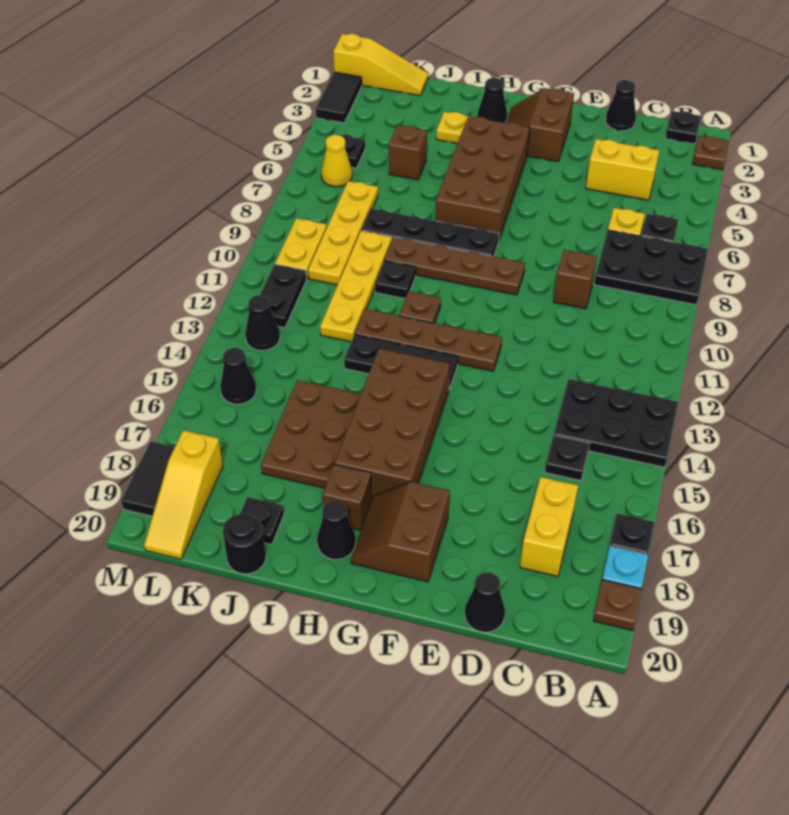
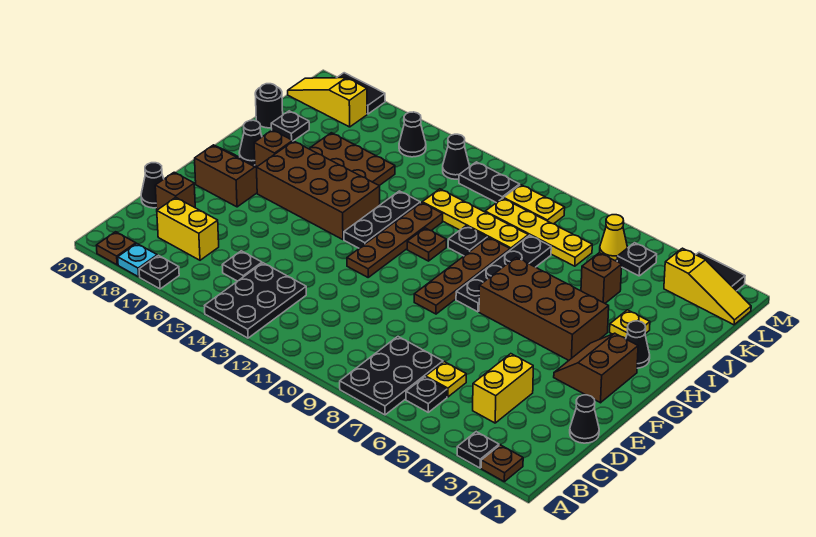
black plate B1 level 1 -> black plate A3 level 1
brown brick D9 level 1 -> brown brick D19 level 1
brown slope F2:G3 level 1 top F -> brown slope F2:G3 level 1 top 2
yellow slope K1:M1 level 1 top M -> yellow slope L1:L3 level 1 top 3

